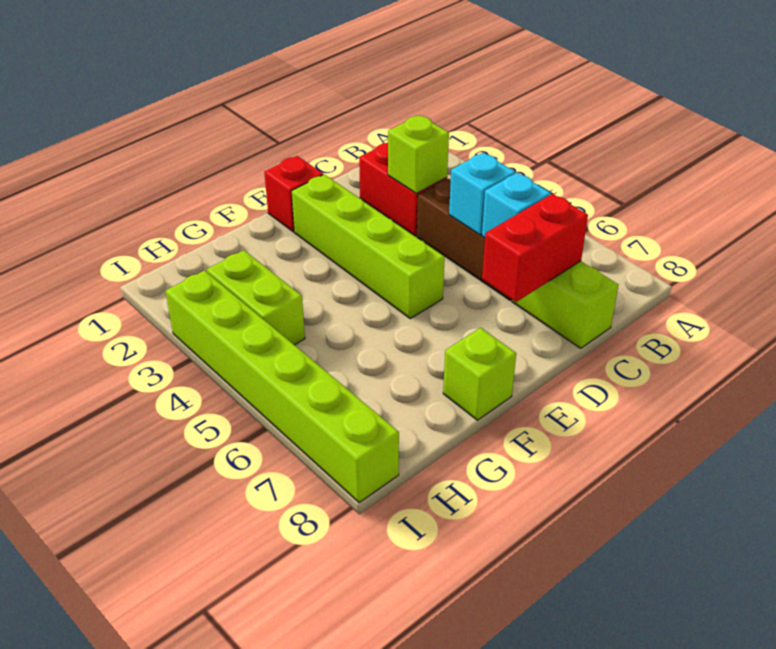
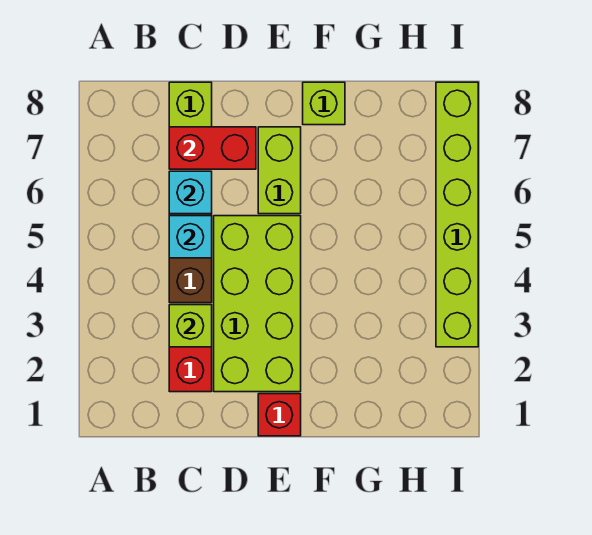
lime brick E2:E5 level 1 -> lime brick D2:E5 level 1
lime brick H3:H4 level 1 -> lime brick E6:E7 level 1

